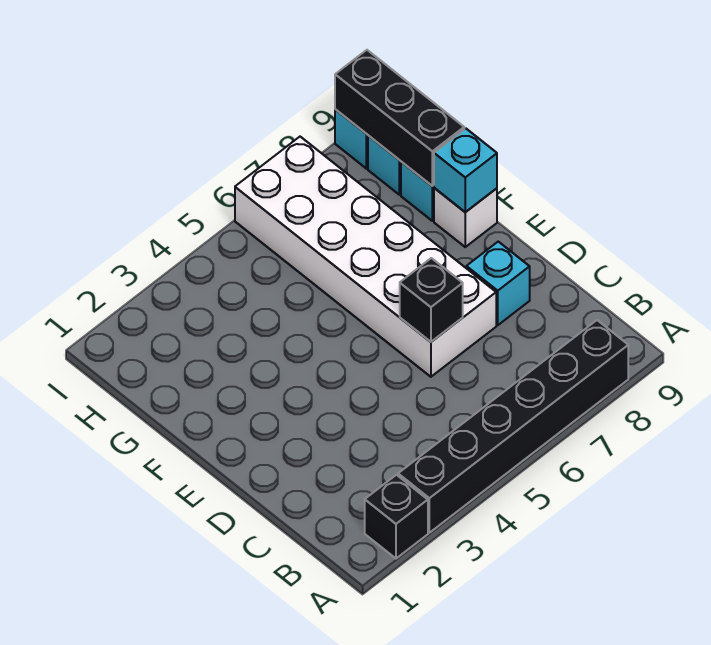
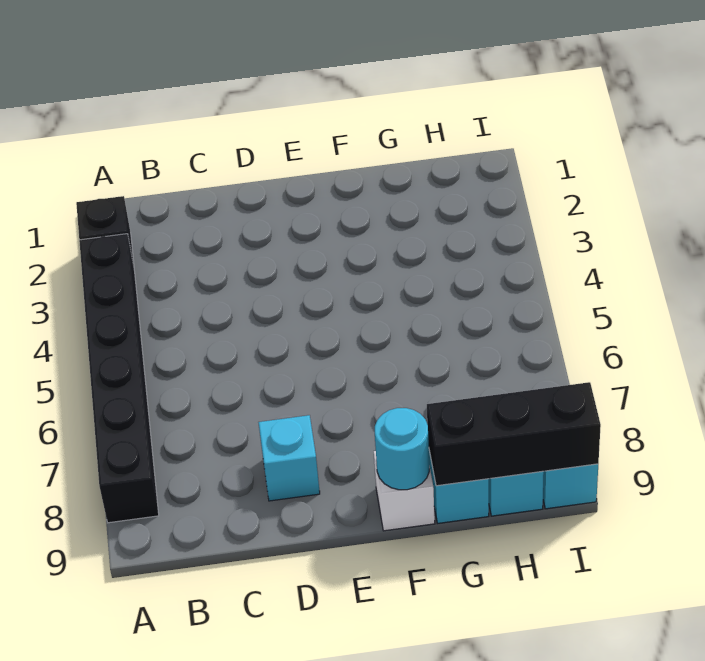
white brick D6:I7 level 1 -> none
black brick D6 level 2 -> none
cyan brick F9 level 2 -> cyan round brick F9 level 2

